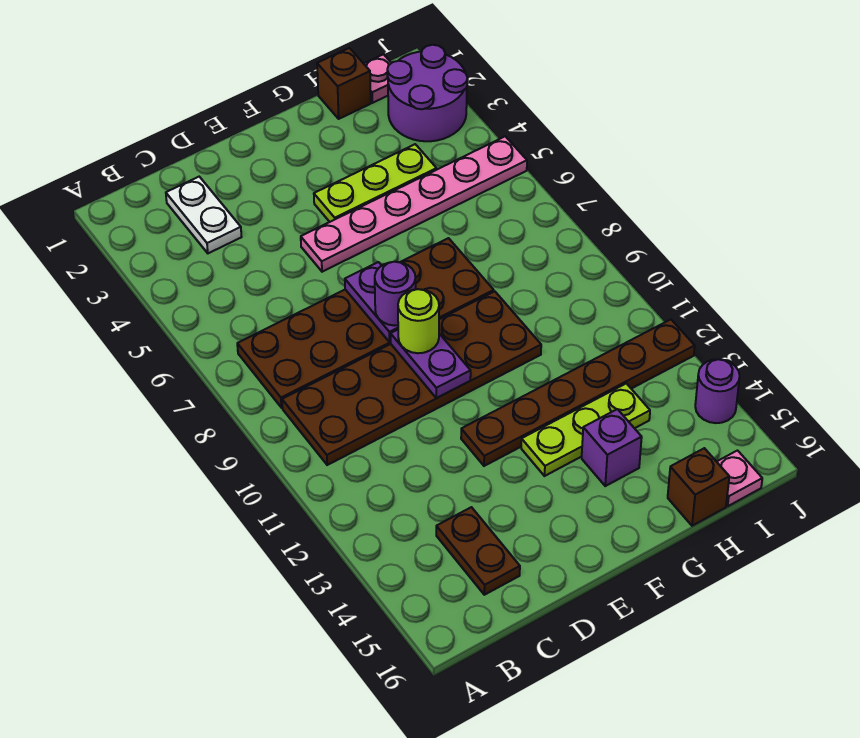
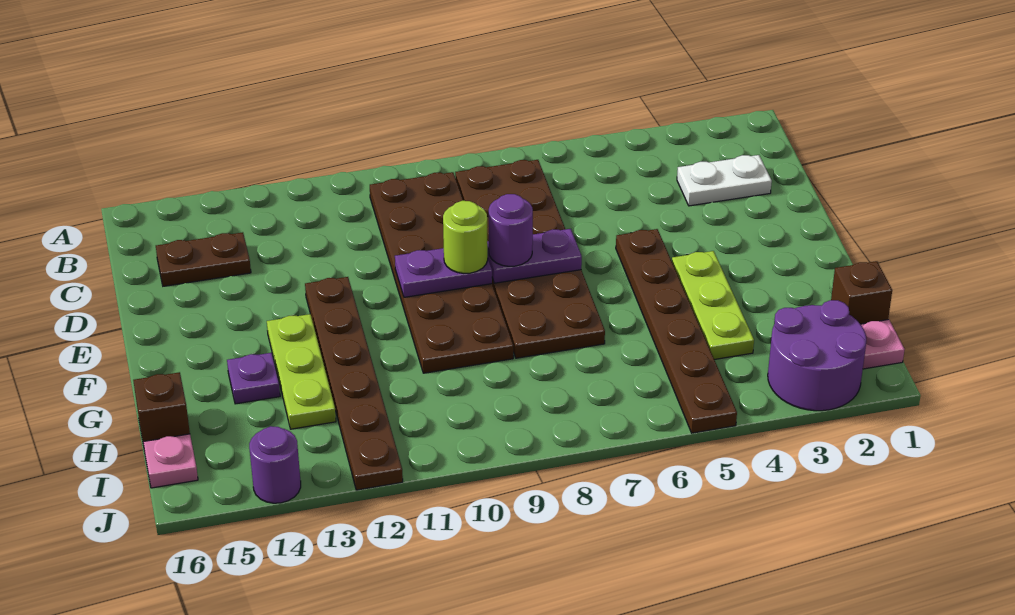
pink plate E5:J5 level 1 -> brown plate E5:J5 level 1
purple brick G14 level 1 -> purple plate G14 level 1

